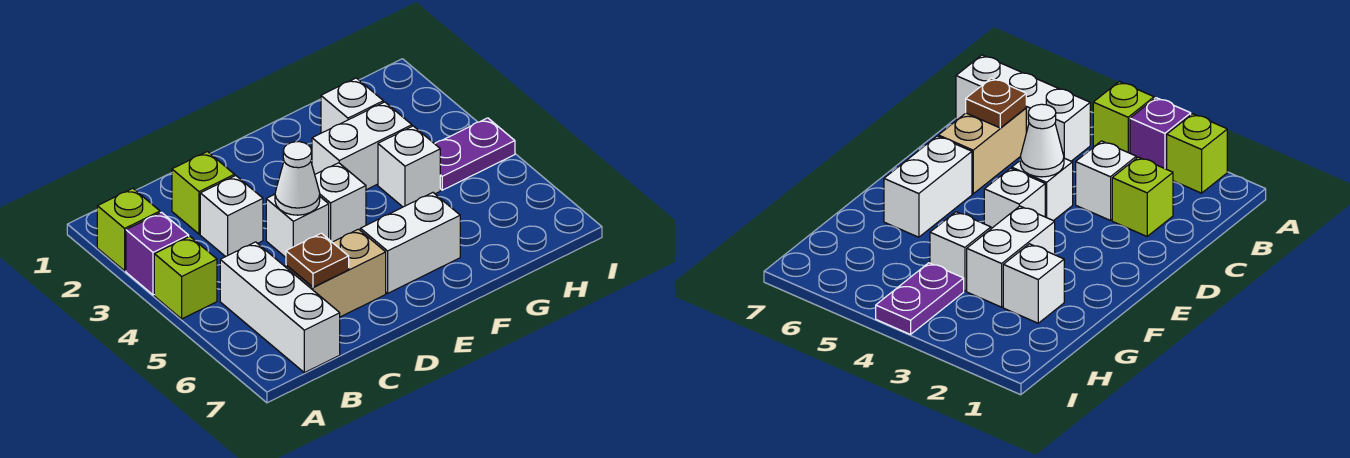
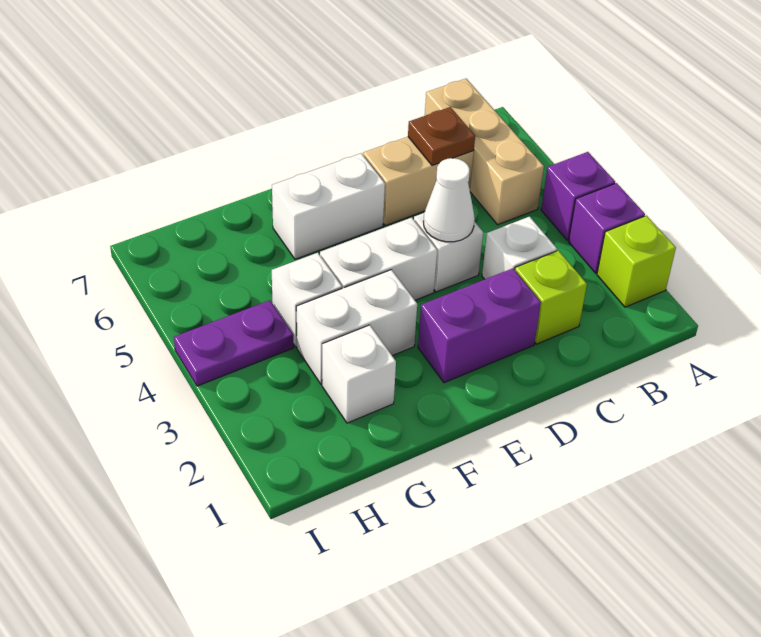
lime brick A4 level 1 -> purple brick A4 level 1
white brick B5:B7 level 1 -> tan brick B5:B7 level 1
none -> purple brick D2:E2 level 1
white brick E4 level 1 -> white brick E4:F4 level 1

